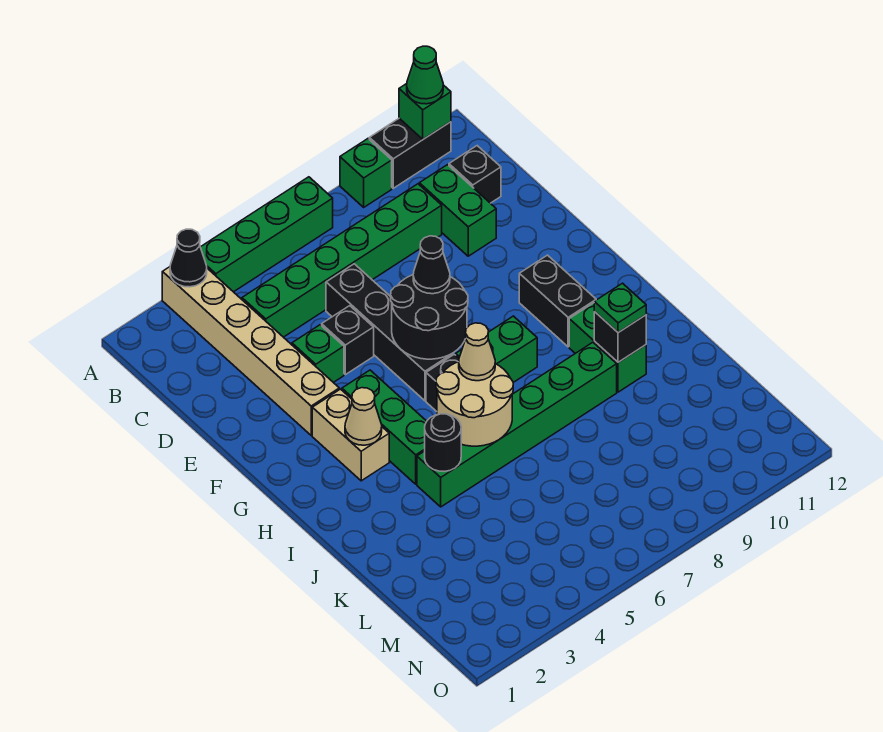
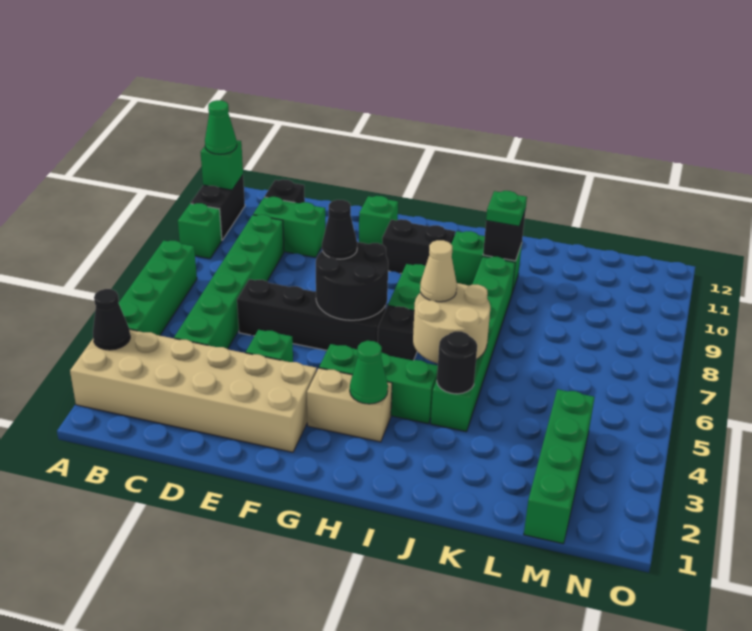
tan brick A3:F3 level 1 -> tan brick A2:F3 level 1
black brick E5 level 1 -> none
none -> green brick F11 level 1
tan cone H3 level 2 -> green cone H3 level 2
none -> green brick M1:M4 level 1

